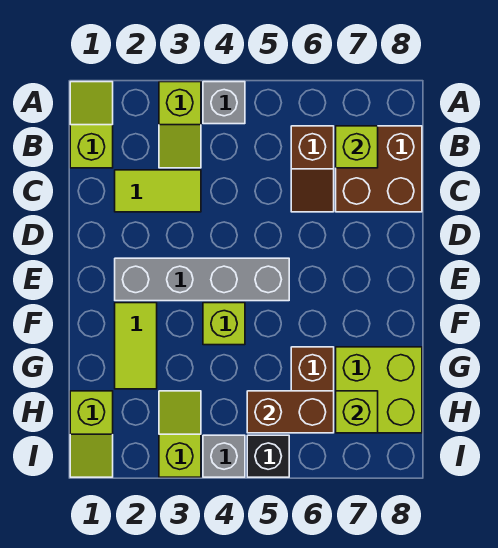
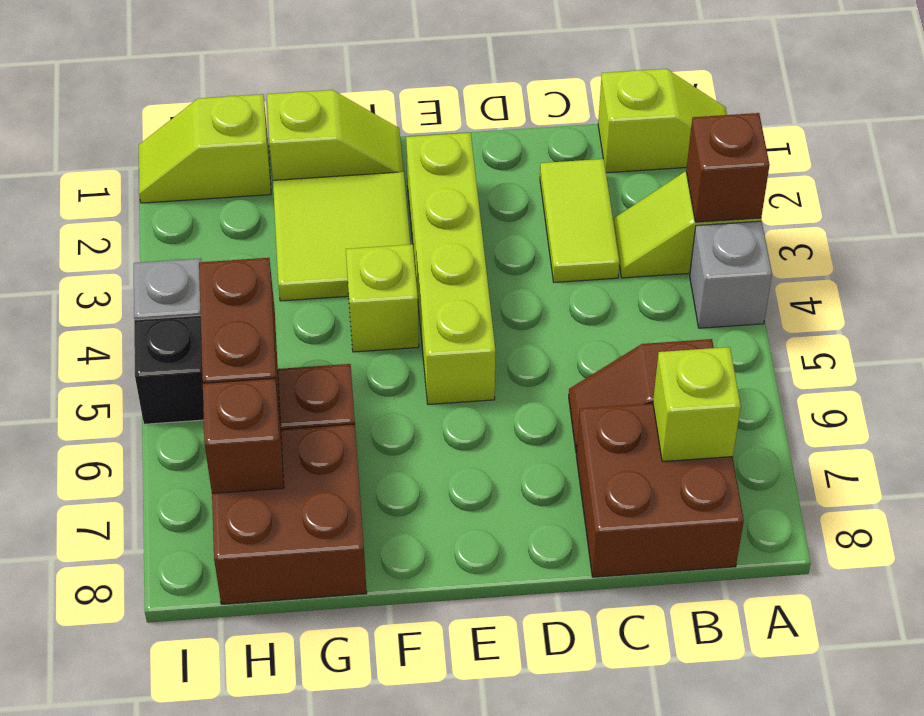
none -> brown brick A3 level 2
grey brick E2:E5 level 1 -> lime brick E2:E5 level 1
lime tile F2:G2 level 1 -> lime tile F2:G3 level 1
lime brick G7:H8 level 1 -> brown brick G7:H8 level 1
lime slope H3:I3 level 1 top I -> lime slope F1:G1 level 1 top G
lime brick H7 level 2 -> brown brick H7 level 2

